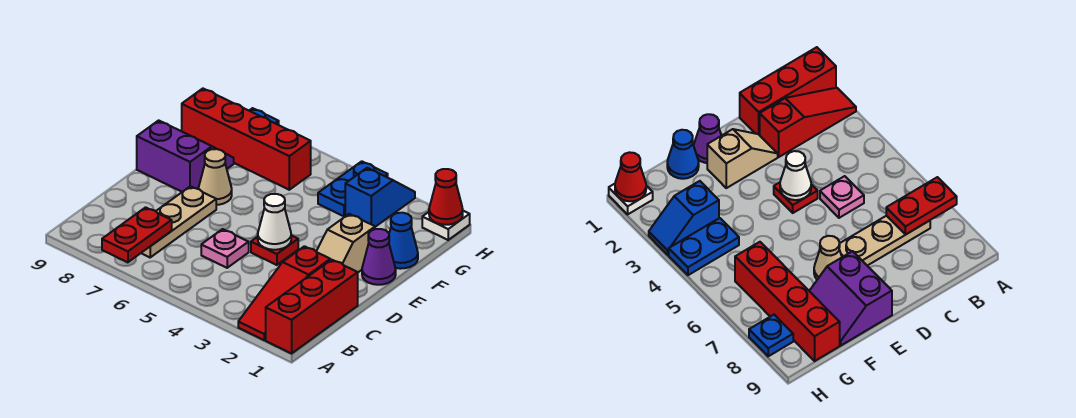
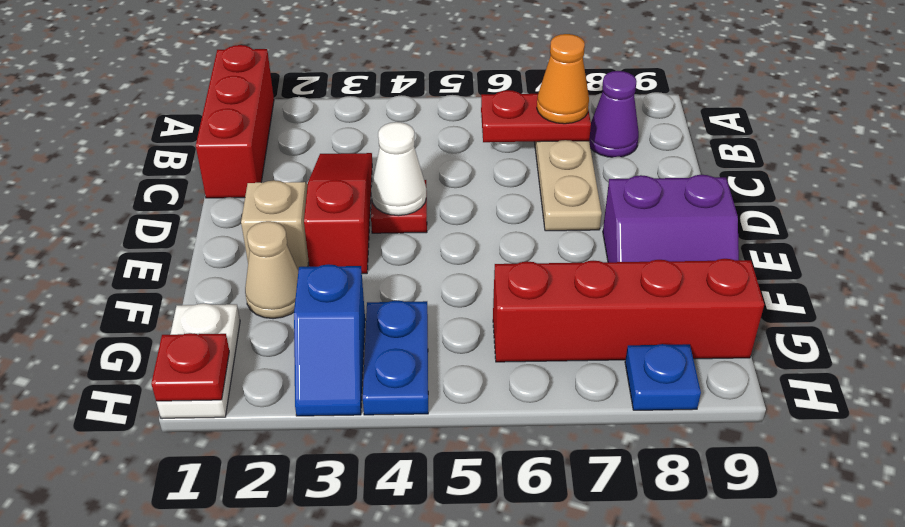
red slope A2:C2 level 1 top C -> red slope C3:E3 level 1 top E
red plate A7:B7 level 2 -> red plate B6:B7 level 2
none -> orange cone B7 level 3
pink plate C5 level 1 -> none
purple cone E1 level 1 -> purple cone B8 level 1
tan cone E7 level 1 -> tan cone F2 level 1
blue cone F1 level 1 -> none
white plate H1 level 1 -> white plate G1:H1 level 1
red cone H1 level 2 -> red plate H1 level 2

